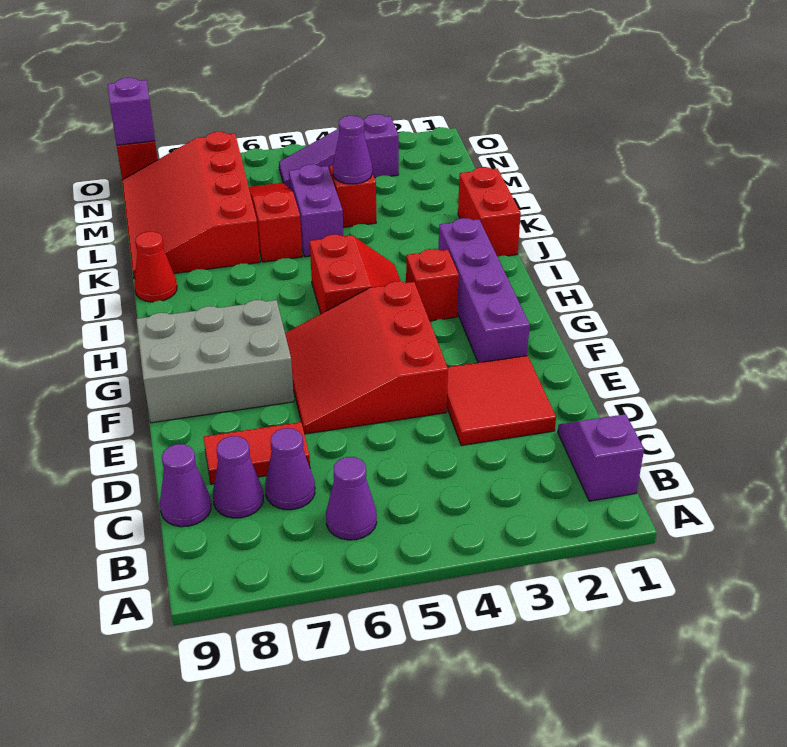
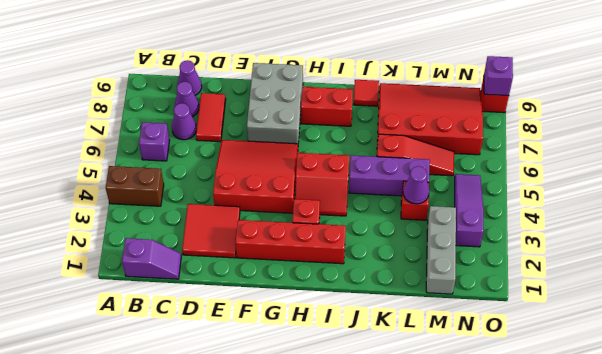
none -> brown brick A4:B4 level 1
purple cone B6 level 1 -> purple brick B6 level 1
purple brick F2:I2 level 1 -> red brick F2:I2 level 1
red brick J1:K1 level 1 -> red brick H8:I8 level 1
red cone J9 level 1 -> red tile J9 level 1
purple brick K5:L5 level 1 -> purple brick J5:L5 level 1
none -> grey brick M1:M3 level 1

